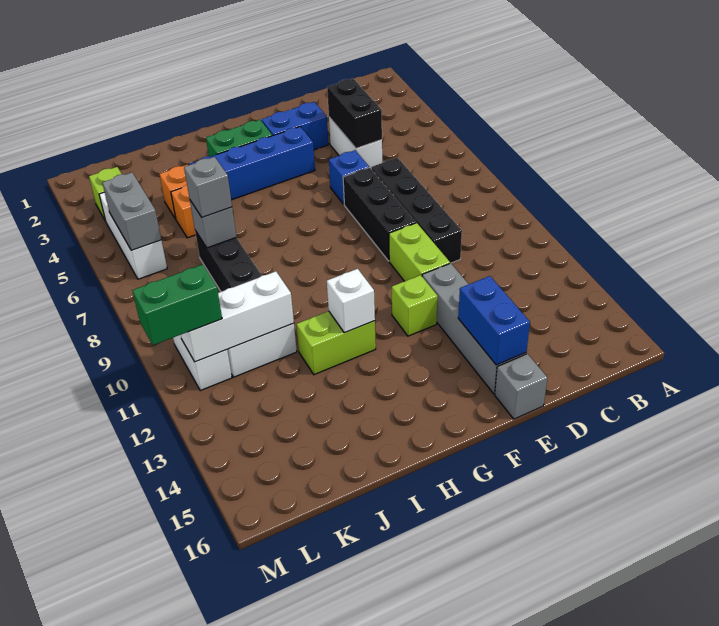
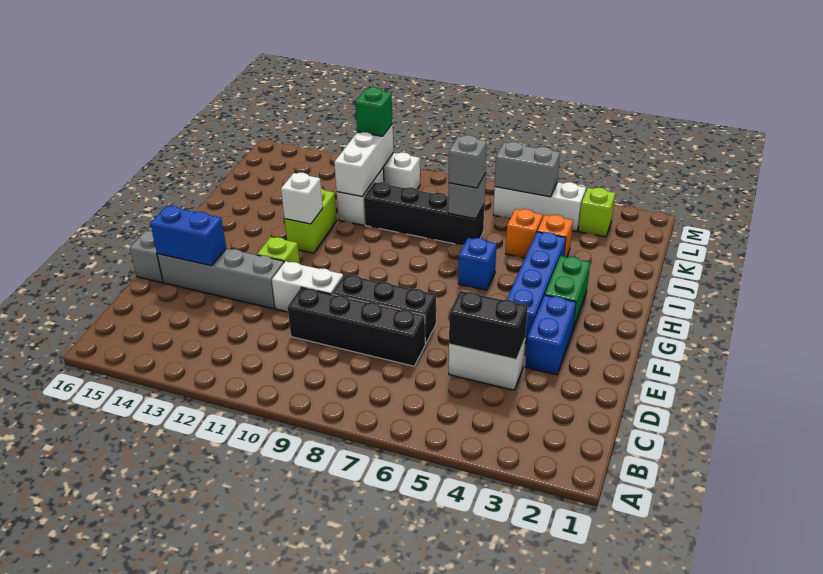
blue brick E6 level 1 -> blue brick H6 level 1
lime brick E10:E11 level 1 -> white brick E10:E11 level 1
green brick L11:M11 level 3 -> green brick L11 level 3

